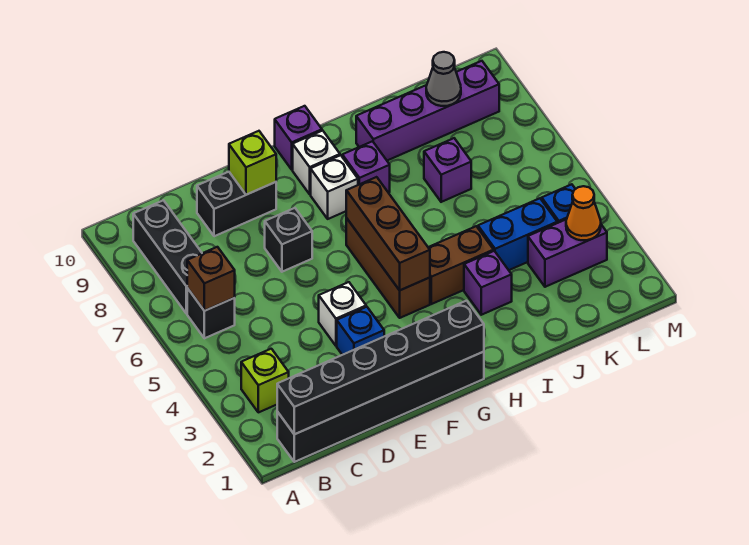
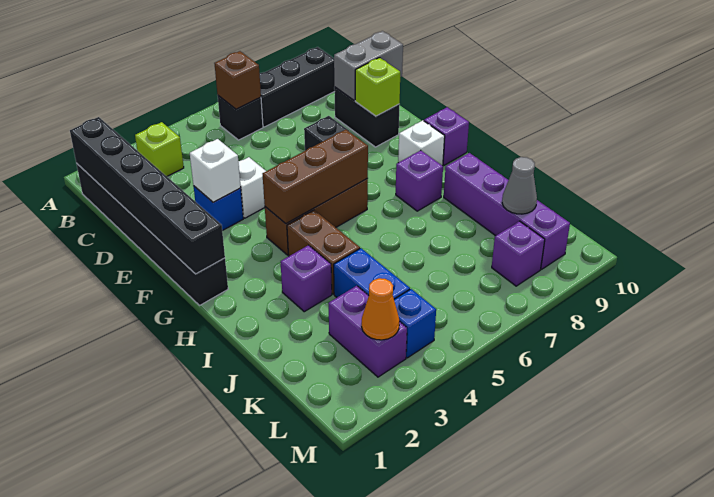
none -> grey brick D9:D10 level 2
white brick G8 level 1 -> white brick E3 level 2
purple brick J7 level 1 -> purple brick L8 level 1

